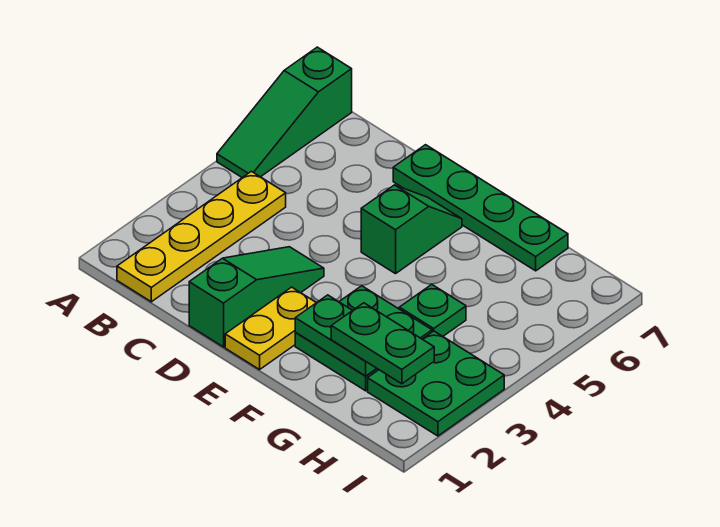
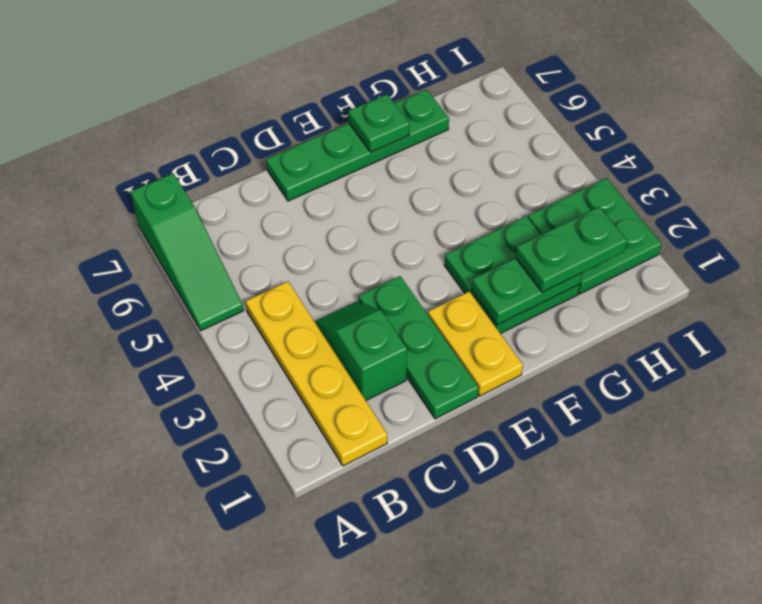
green slope D1:D3 level 1 top 1 -> green plate D1:D3 level 1
green slope E5:E6 level 1 top 5 -> green slope C2:C3 level 1 top 2
green plate G4 level 1 -> green plate F7 level 2

